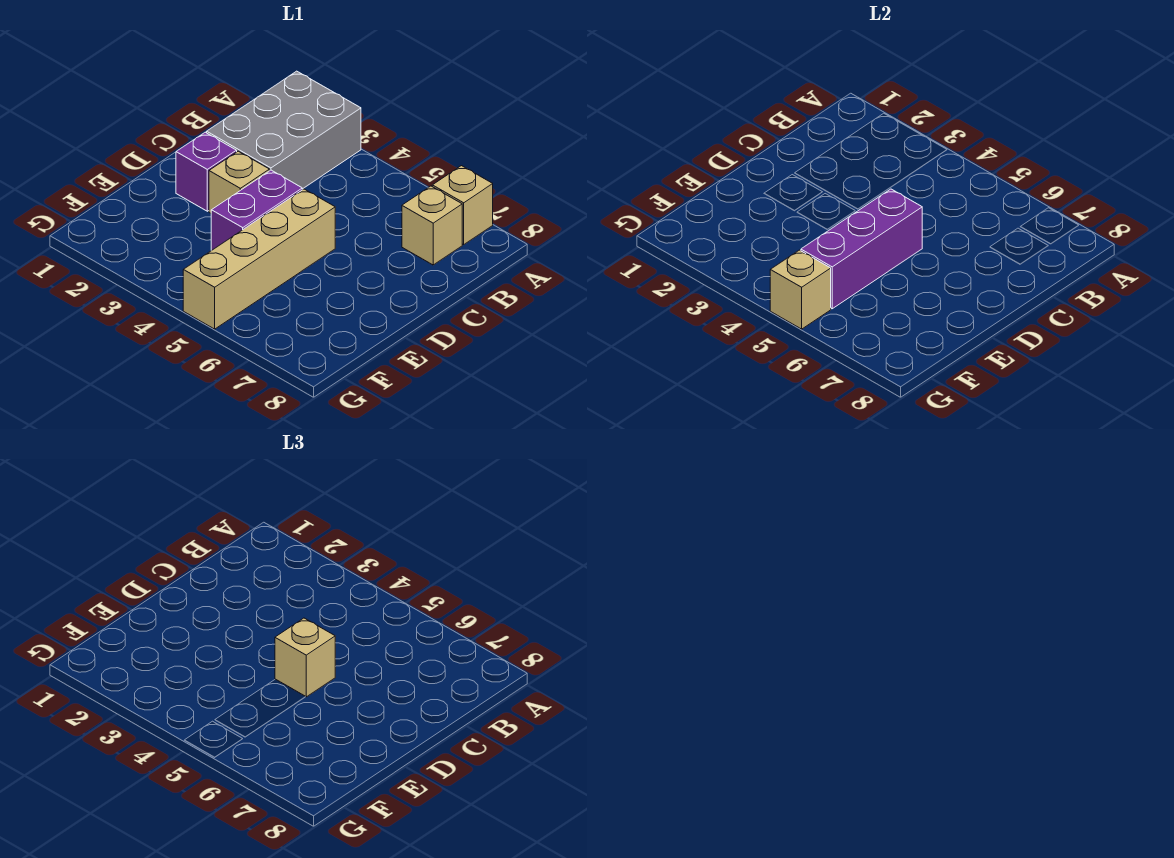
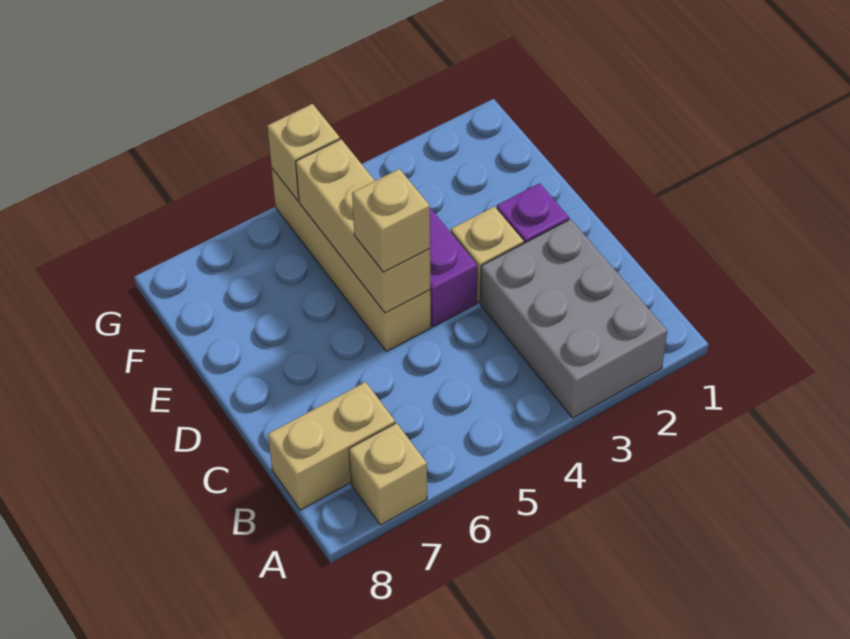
tan brick B7 level 1 -> tan brick B7:B8 level 1
purple brick D5:F5 level 2 -> tan brick D5:F5 level 2

